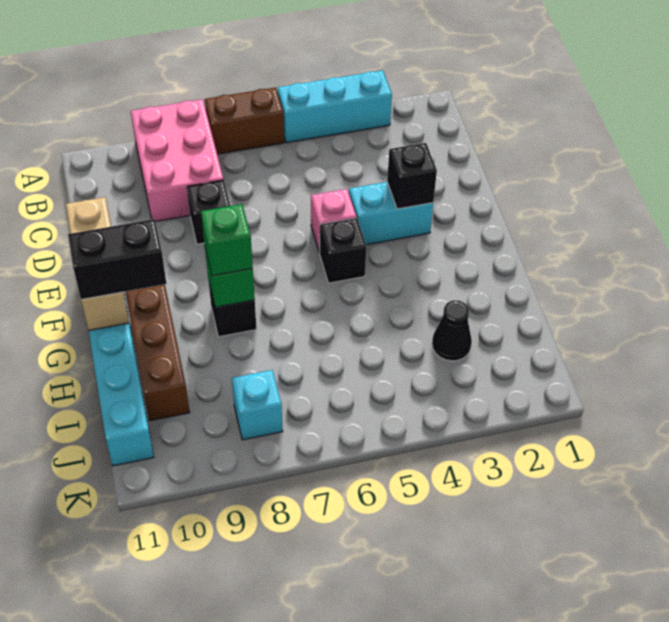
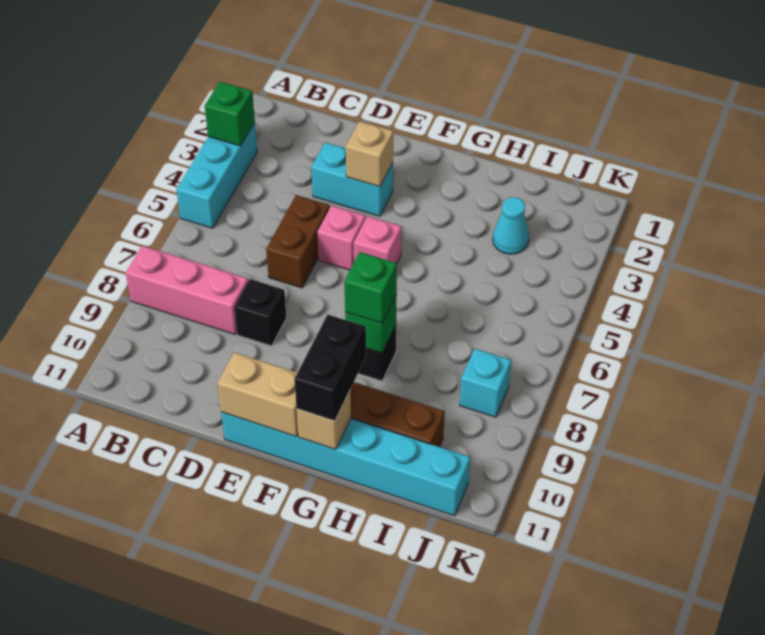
none -> green brick A3 level 2
brown brick A6:A7 level 1 -> brown brick D5:D6 level 1
pink brick A8:C9 level 1 -> pink brick A8:C8 level 1
cyan brick E3:E4 level 1 -> cyan brick D3:E3 level 1
black brick E3 level 2 -> tan brick E3 level 2
black brick F5 level 1 -> pink brick F5 level 1
black cone I3 level 1 -> cyan cone I3 level 1

